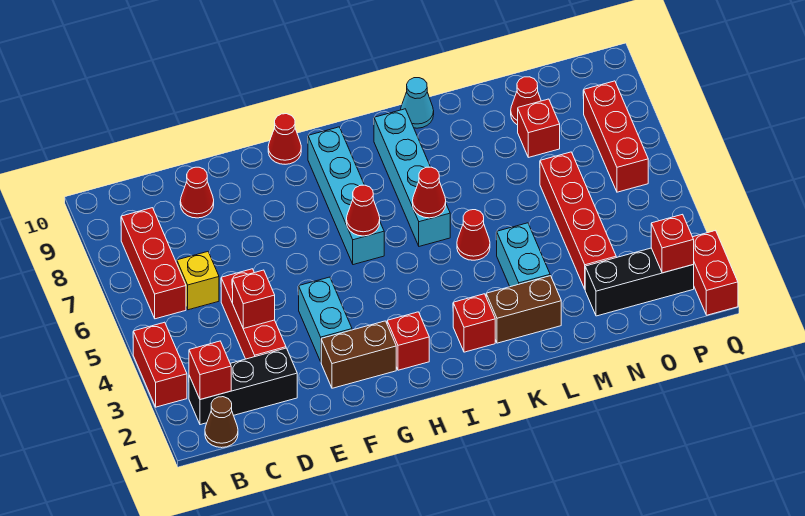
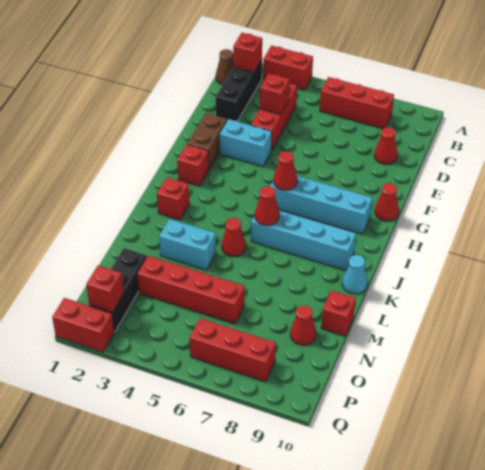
yellow brick C6 level 1 -> none
red brick D3:D5 level 1 -> red brick C4:E4 level 1
brown brick K2:L2 level 1 -> none
red brick N8 level 1 -> red brick M10 level 1

